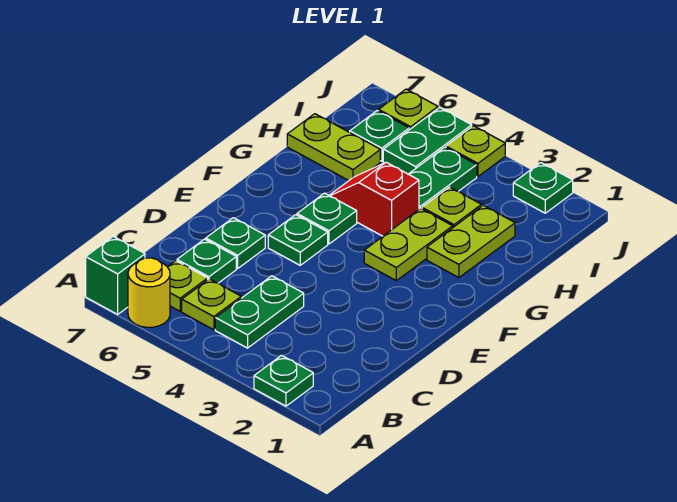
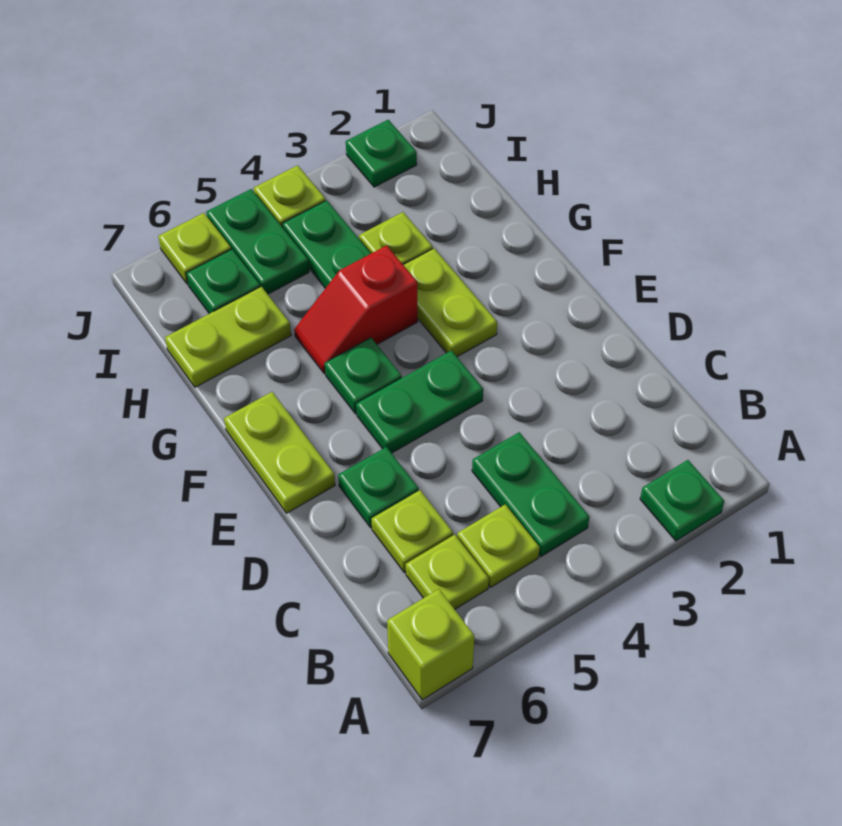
yellow round brick A6 level 1 -> none
green brick A7 level 1 -> lime brick A7 level 1
green plate C6 level 1 -> lime plate C6 level 1
green plate E5 level 1 -> green plate E4:E5 level 1
lime plate G2:H2 level 1 -> lime plate E7:F7 level 1

